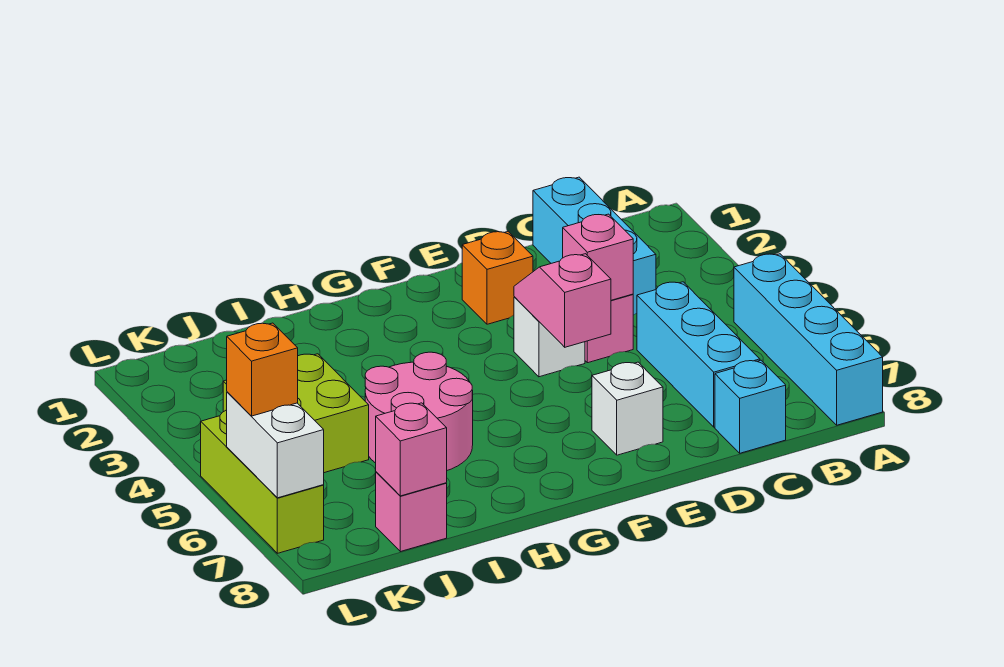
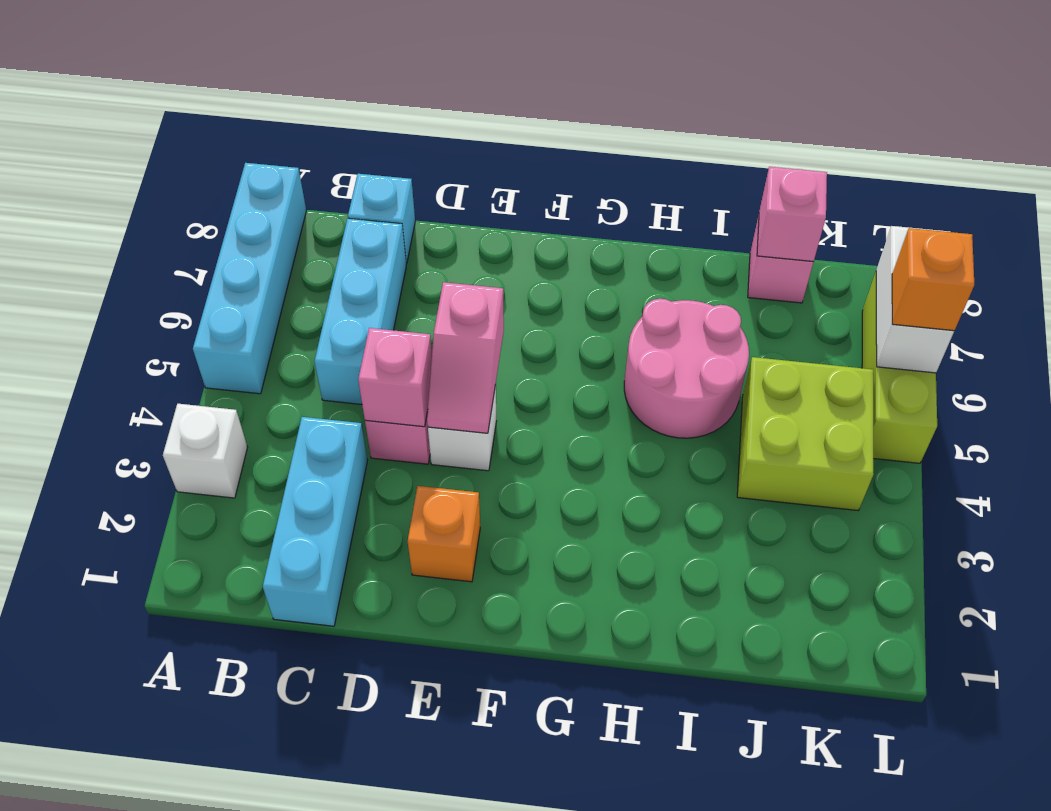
white brick E7 level 1 -> white brick A3 level 1

